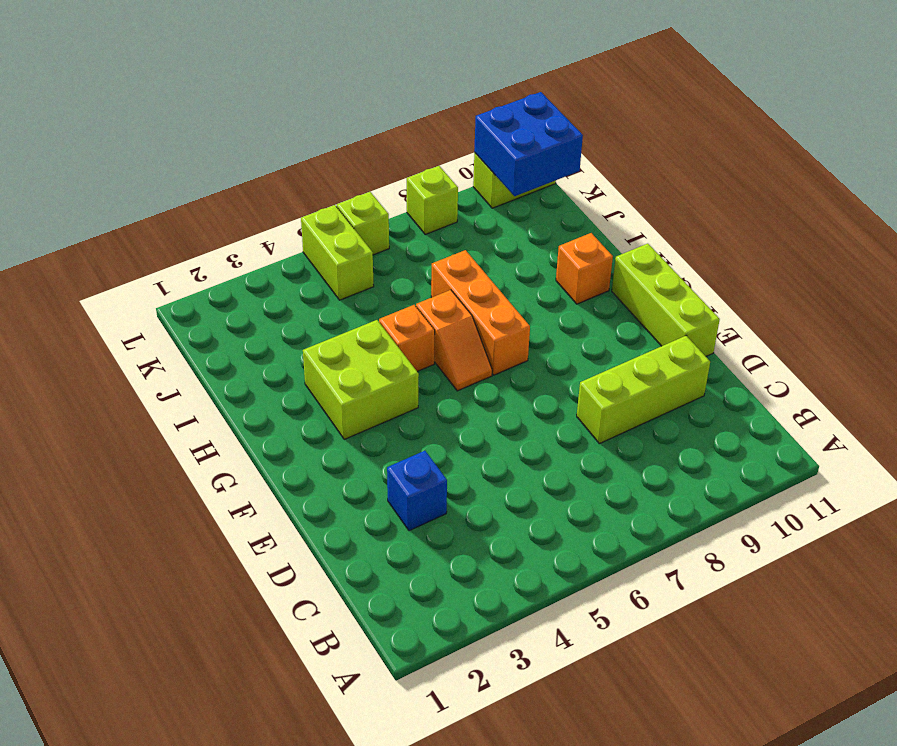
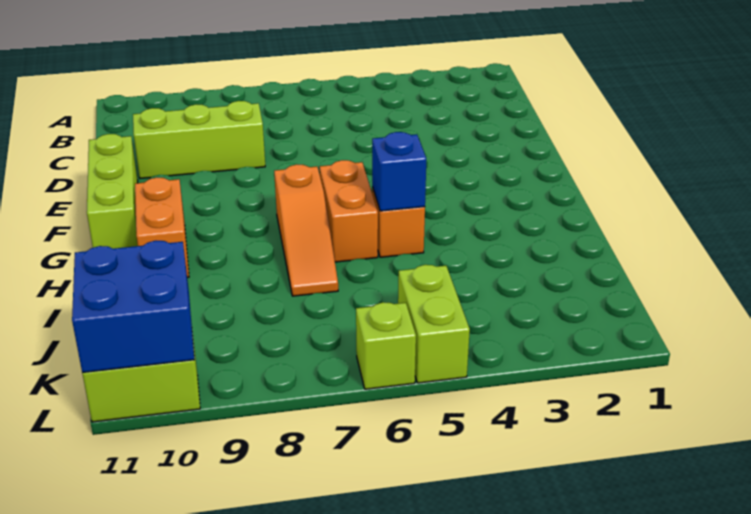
blue brick D3 level 1 -> blue brick H5 level 2
lime brick G3:H4 level 1 -> none
orange slope G6:H6 level 1 top H -> orange brick G6:H6 level 1
orange brick G7:I7 level 1 -> orange slope G7:I7 level 1 top G
orange brick H10 level 1 -> orange brick G10:H10 level 1
lime brick L8 level 1 -> none

